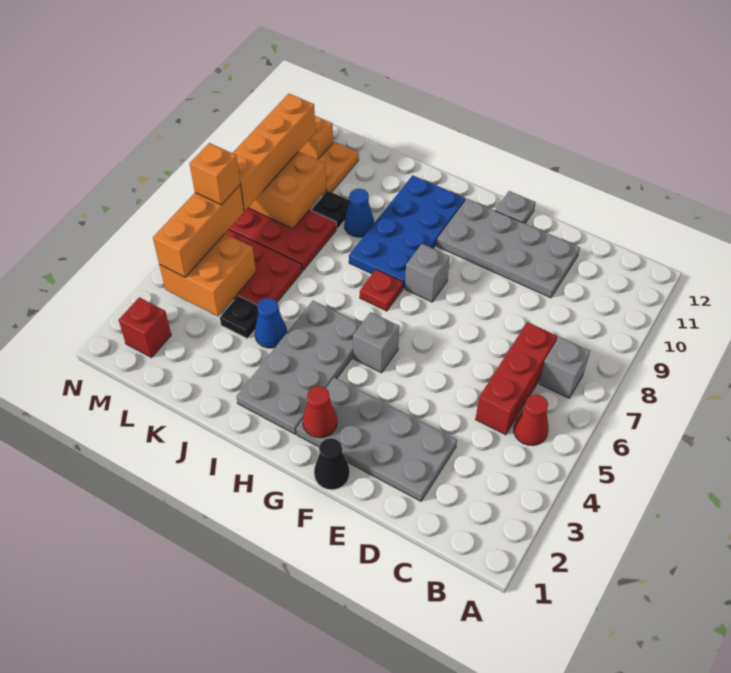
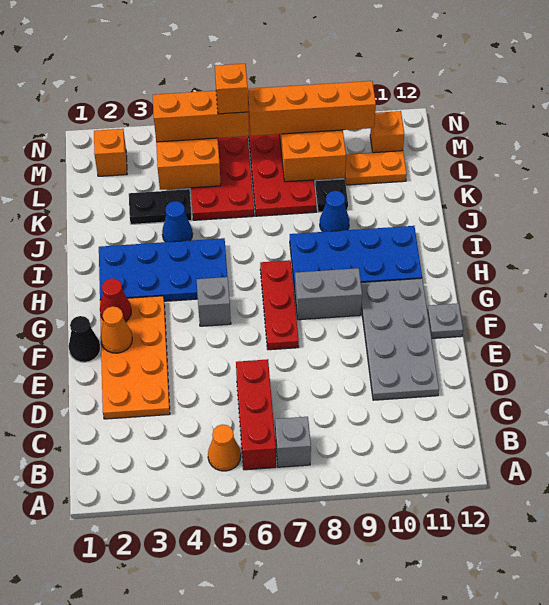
red cone B5 level 1 -> orange cone B5 level 1
red brick C5:C7 level 1 -> red brick B6:D6 level 1
grey plate D2:G3 level 1 -> orange plate D2:G3 level 1
none -> orange cone F2 level 2
grey brick G8 level 1 -> grey brick G8:G9 level 1
grey plate H2:I5 level 1 -> blue plate H2:I5 level 1
red plate H7 level 1 -> red plate F7:H7 level 1
black plate K4 level 1 -> black plate K3:K4 level 1
red brick M2 level 1 -> orange brick M2 level 1

